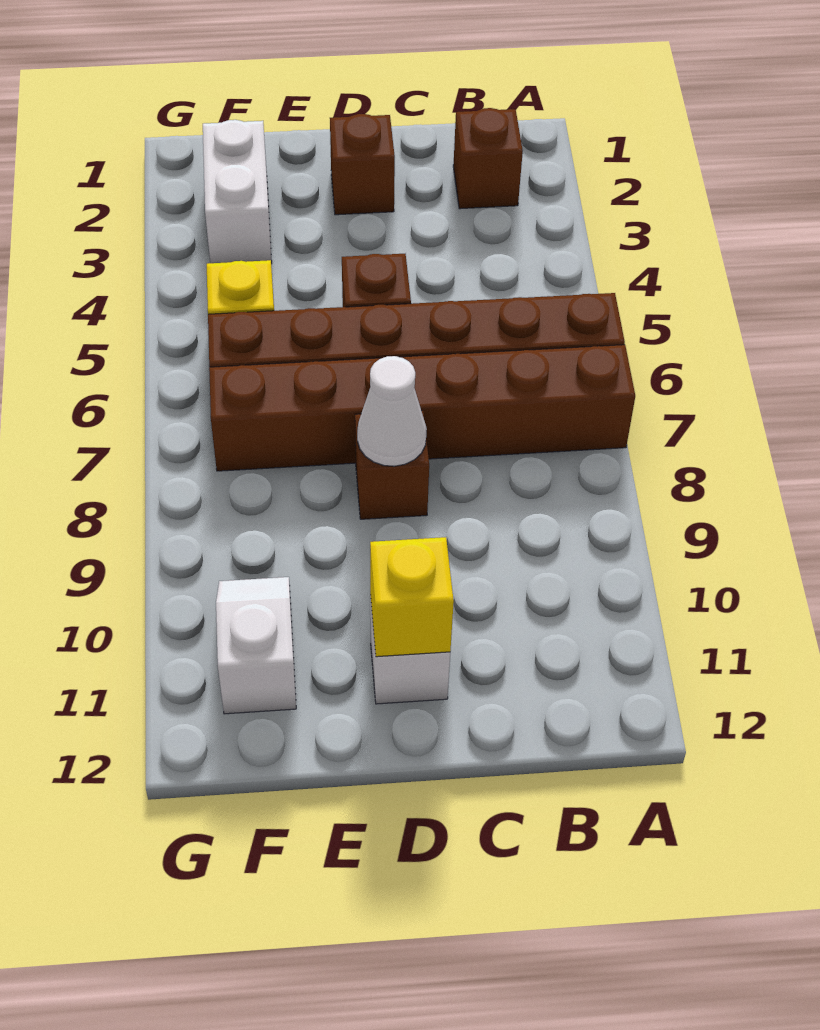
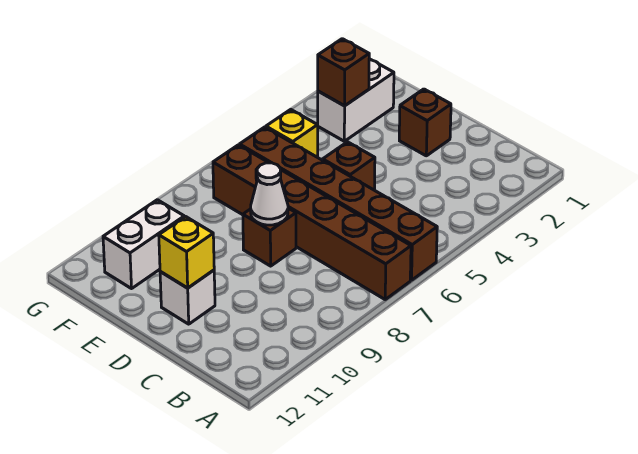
brown brick B2 level 1 -> brown brick F3 level 2
white slope F10:F11 level 1 top 11 -> white brick F10:F11 level 1

